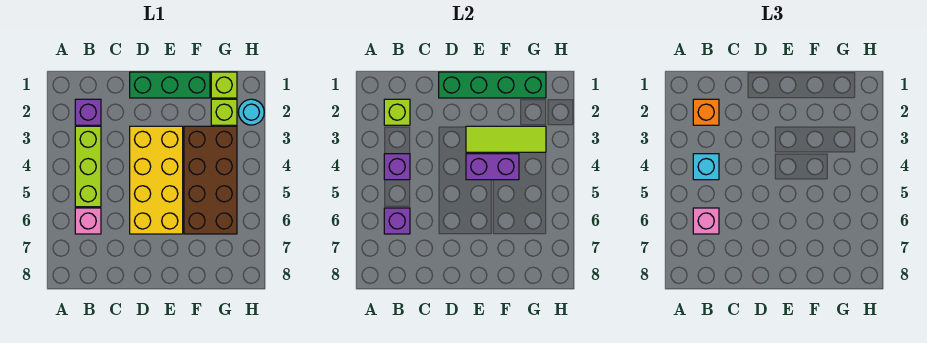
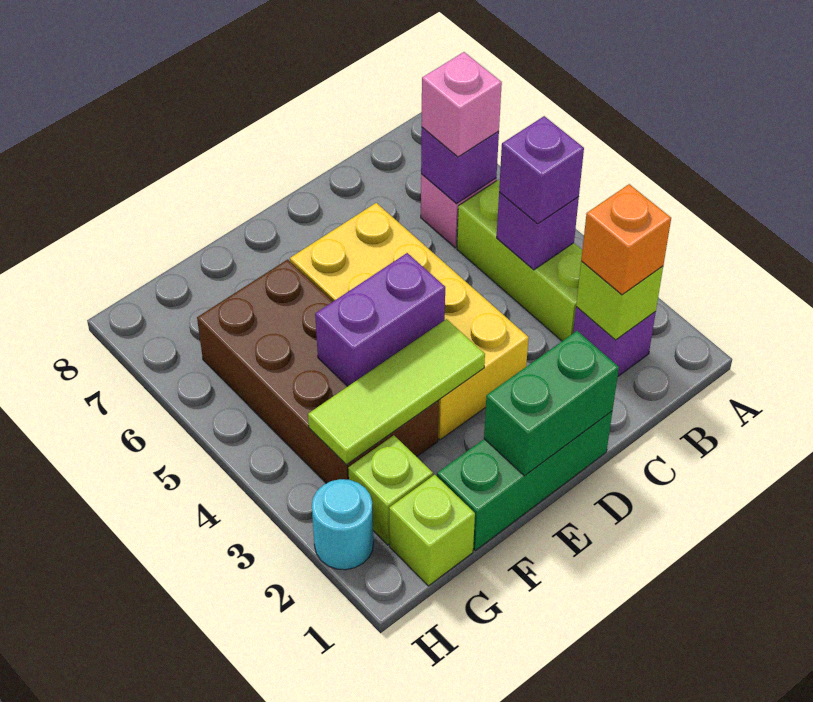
cyan brick B4 level 3 -> purple brick B4 level 3
green brick D1:G1 level 2 -> green brick D1:E1 level 2

